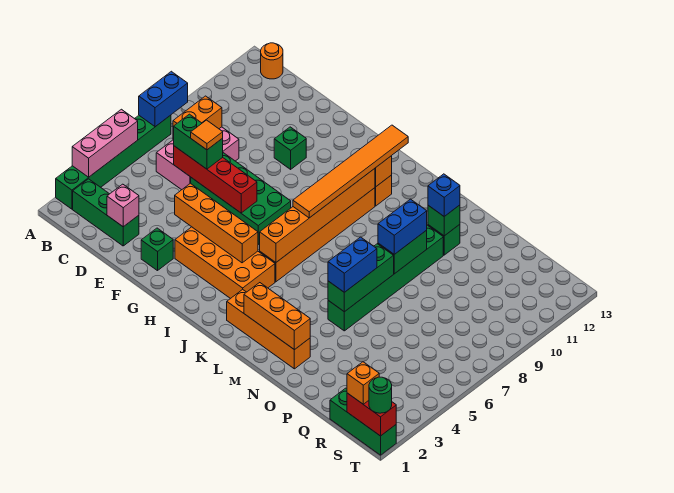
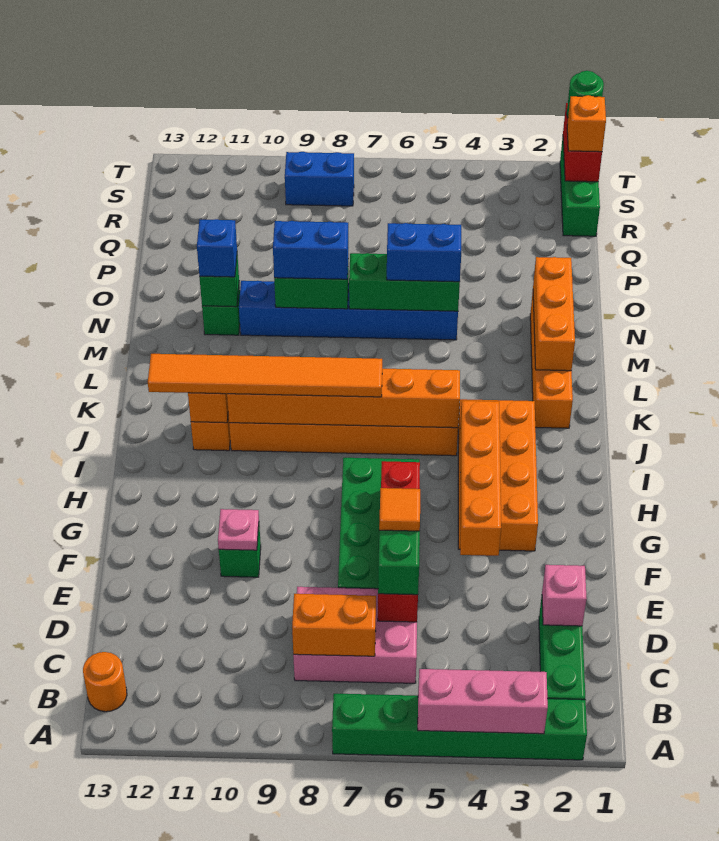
blue brick A7:A8 level 2 -> blue brick S8:S9 level 1
green brick F2 level 1 -> none
none -> pink plate F10 level 2
green brick N5:N10 level 1 -> blue brick N5:N10 level 1

